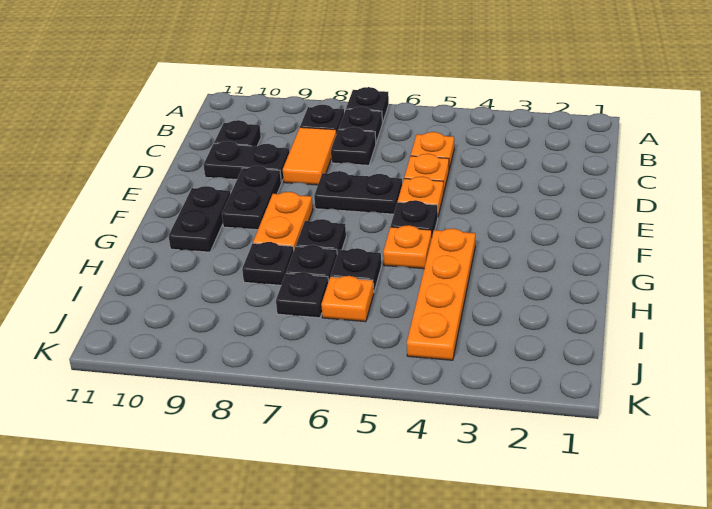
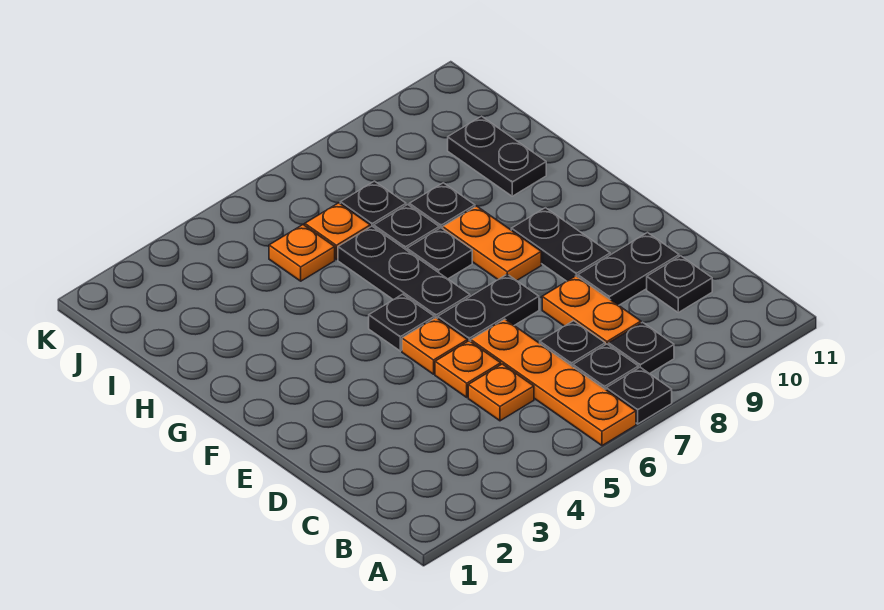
orange tile C8:D8 level 1 -> orange plate C8:D8 level 1
black plate F10:G10 level 1 -> black plate H10:I10 level 1
orange plate G4:J4 level 1 -> orange plate A6:D6 level 1
orange plate G5 level 1 -> orange plate I5 level 1
black plate H6 level 1 -> black plate F6:H6 level 1

